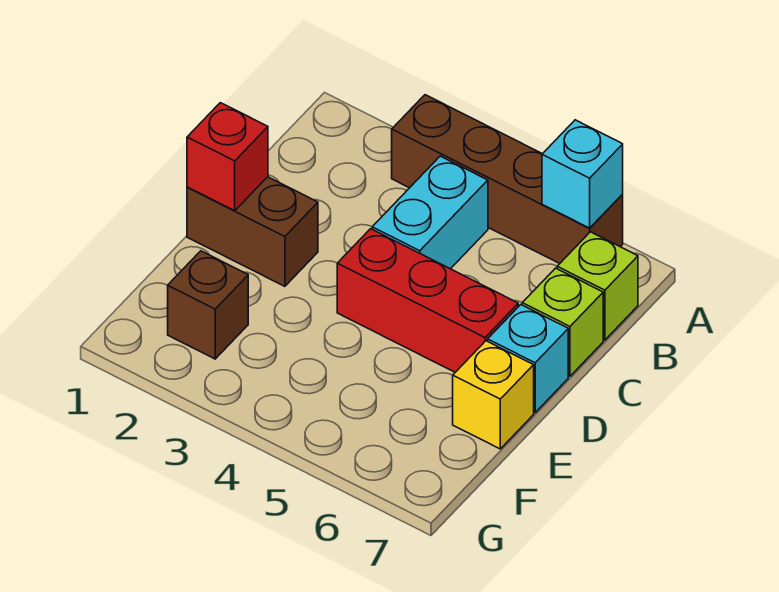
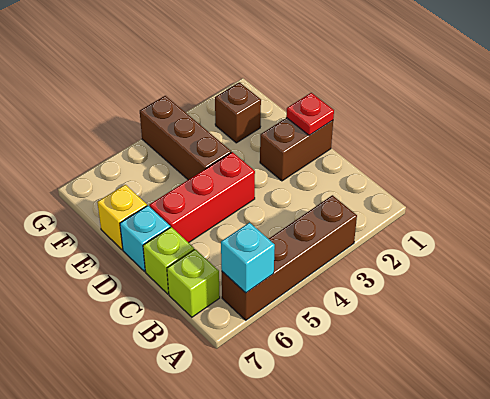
cyan brick B4:C4 level 1 -> none
red brick D1 level 2 -> red plate D1 level 2
none -> brown brick E4:G4 level 1

